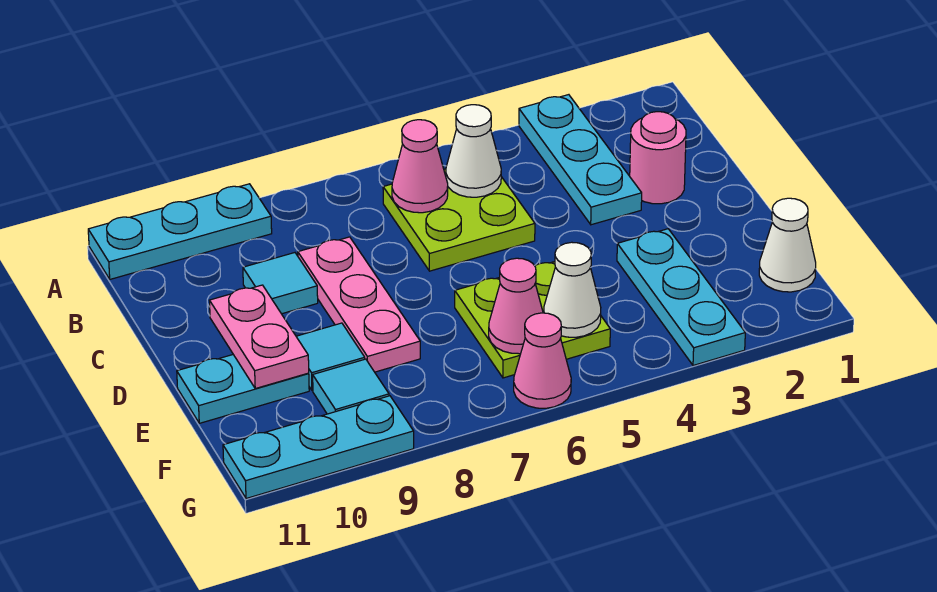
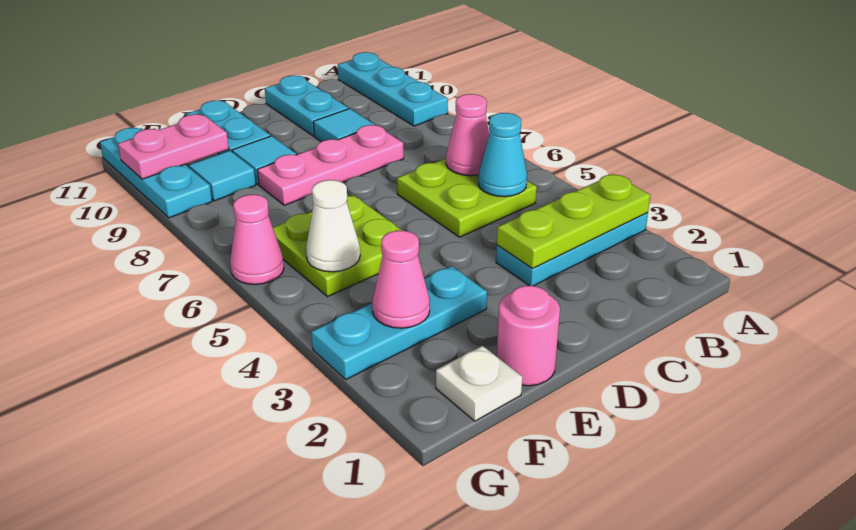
none -> lime plate A3:C3 level 2
white cone B5 level 2 -> cyan cone B5 level 2
pink round brick C2 level 1 -> pink round brick E1 level 1
none -> cyan plate C10:C11 level 1
pink plate D10:E10 level 2 -> pink plate F10:G10 level 2
white cone F1 level 1 -> white plate F1 level 1
pink cone F6 level 2 -> pink cone F3 level 2

